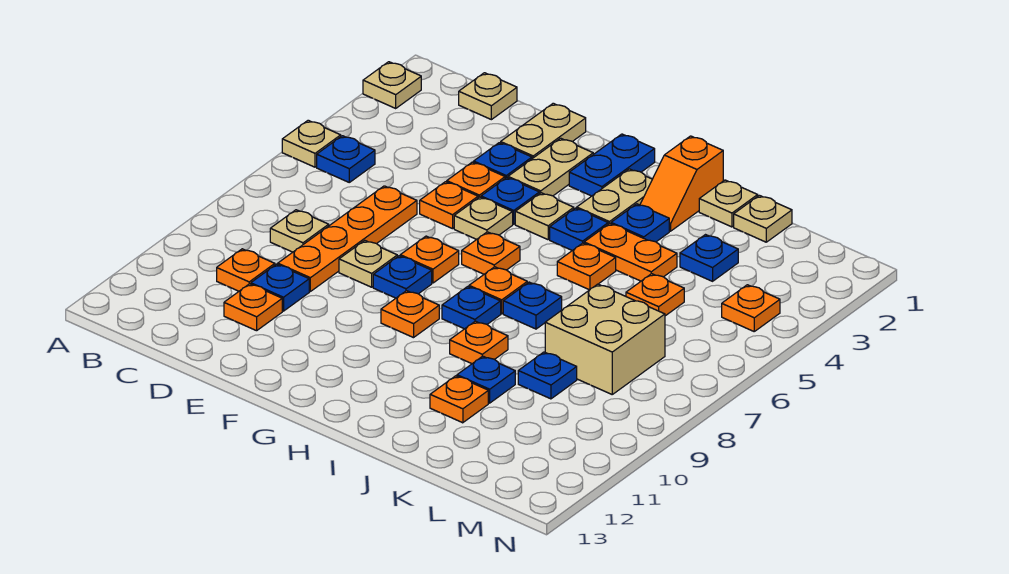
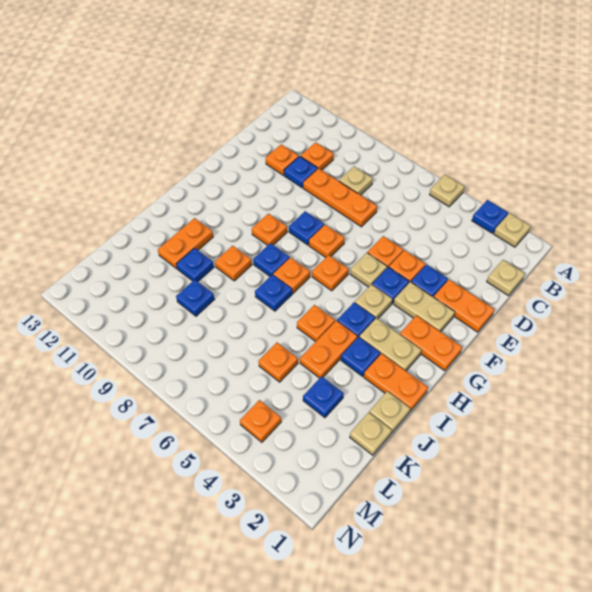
blue plate B5 level 1 -> blue plate A3 level 1
orange plate D6:D9 level 1 -> orange plate D7:D9 level 1
tan plate E1:E2 level 1 -> orange plate E1:E2 level 1
tan plate E8 level 1 -> none
blue plate G1:G2 level 1 -> orange plate G1:G2 level 1
orange slope I1:I2 level 1 top 1 -> orange plate I1:I2 level 1
orange plate J11 level 1 -> orange plate I11:J11 level 1
tan brick K7:L8 level 1 -> none

